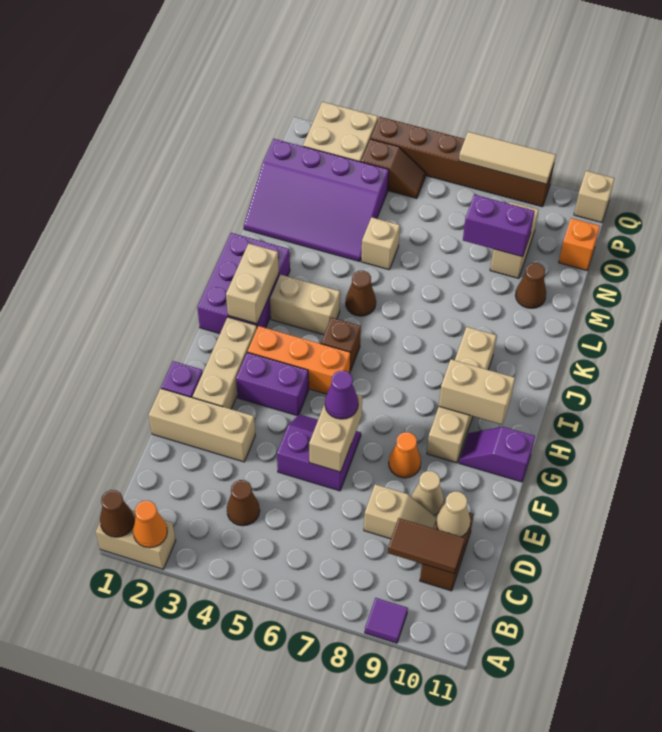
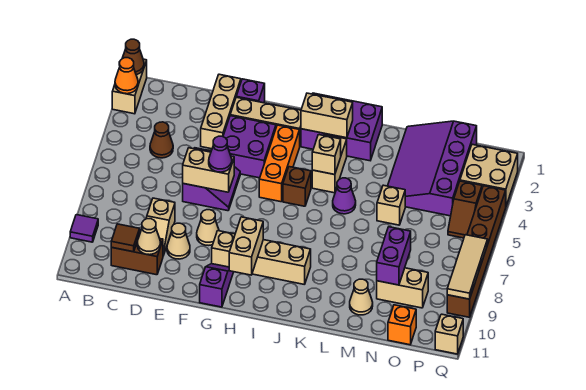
brown tile C9:C10 level 2 -> brown tile C10 level 2
orange cone F8 level 1 -> tan cone F8 level 1
purple brick G3:G4 level 1 -> purple brick F3:G4 level 1
none -> tan brick J4 level 2
brown cone K5 level 1 -> purple cone K5 level 1
brown cone M10 level 1 -> tan cone M10 level 1

